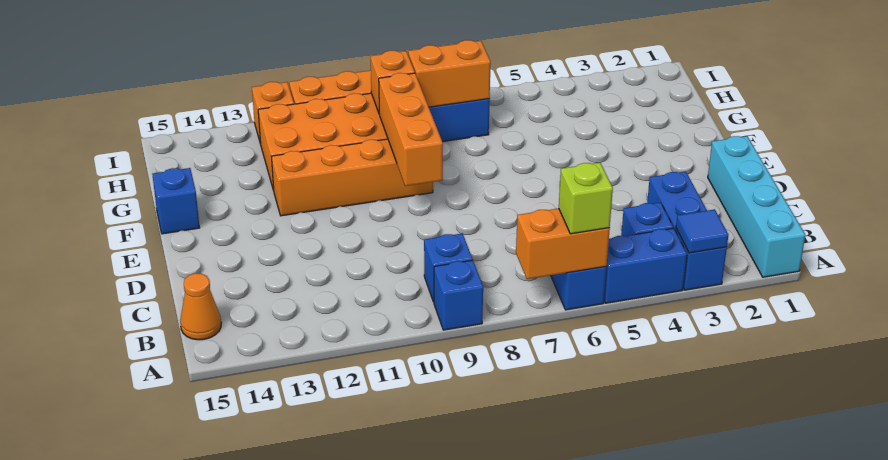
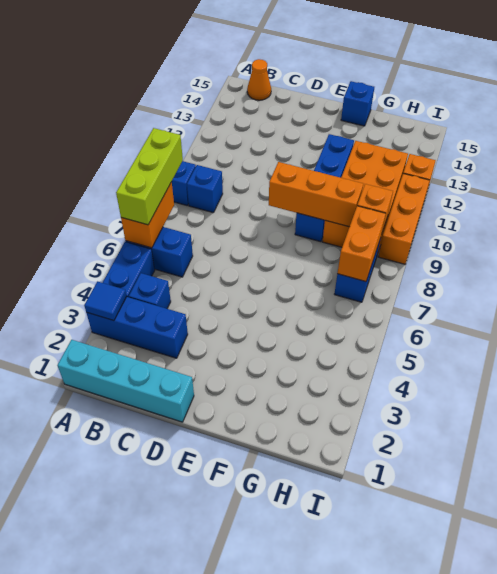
lime brick A6 level 3 -> lime brick A6:A8 level 3
orange brick F9:F12 level 1 -> blue brick F9:F12 level 1

